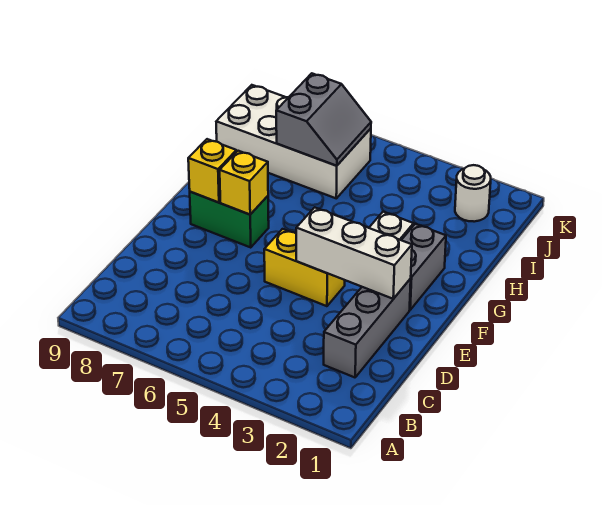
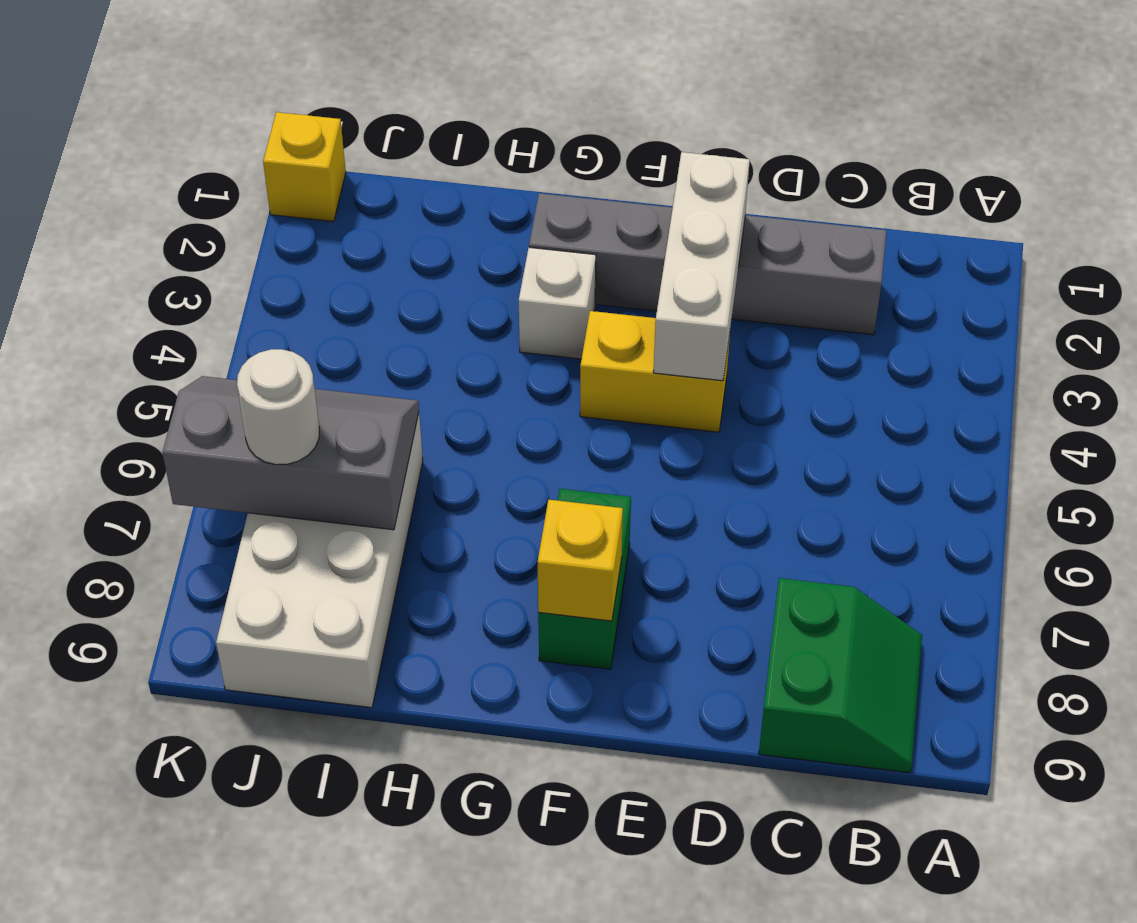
none -> green slope B8:C9 level 1 top C
yellow brick E4:E5 level 1 -> yellow brick E4:F4 level 1
yellow brick F7 level 2 -> yellow brick K1 level 1
grey slope I6:J7 level 2 top 7 -> grey slope I6:K7 level 2 top 7
white round brick J2 level 1 -> white round brick J7 level 3

